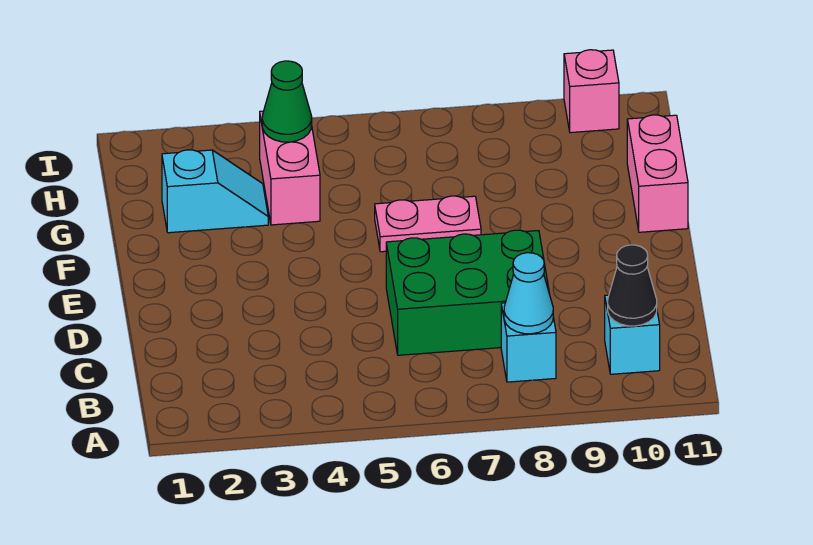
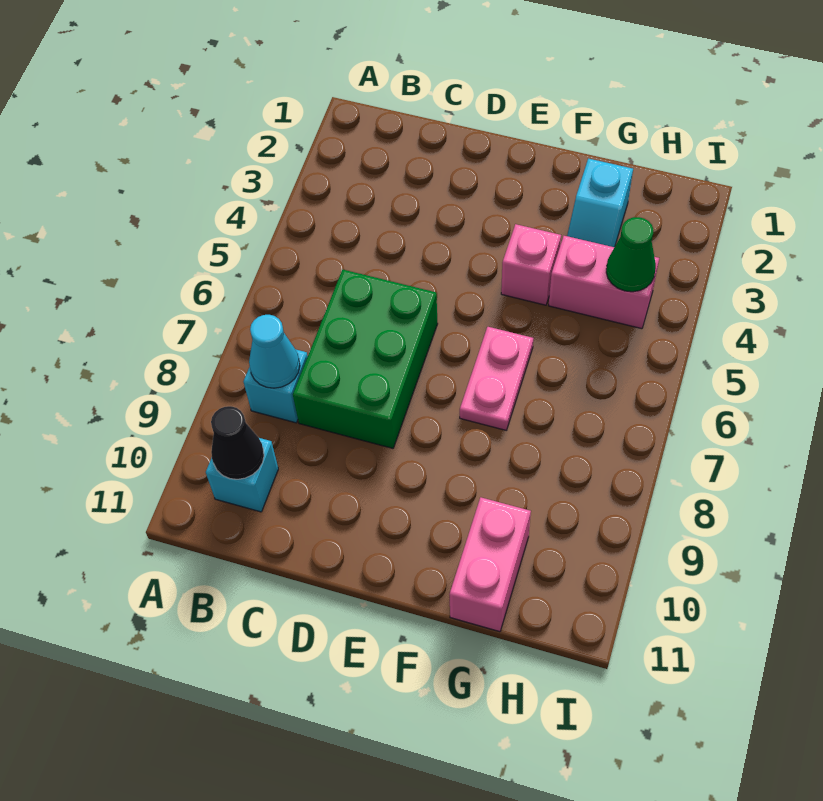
pink brick F11:G11 level 1 -> pink brick G10:G11 level 1
pink brick I10 level 1 -> pink brick F4 level 1

